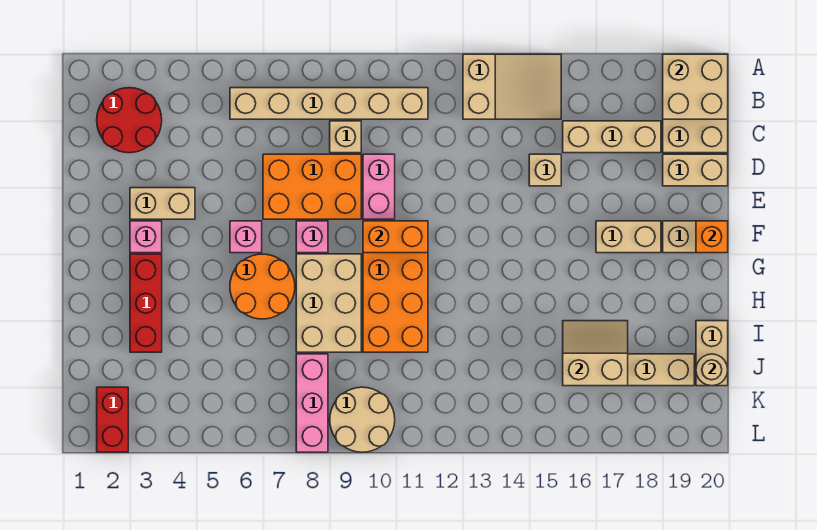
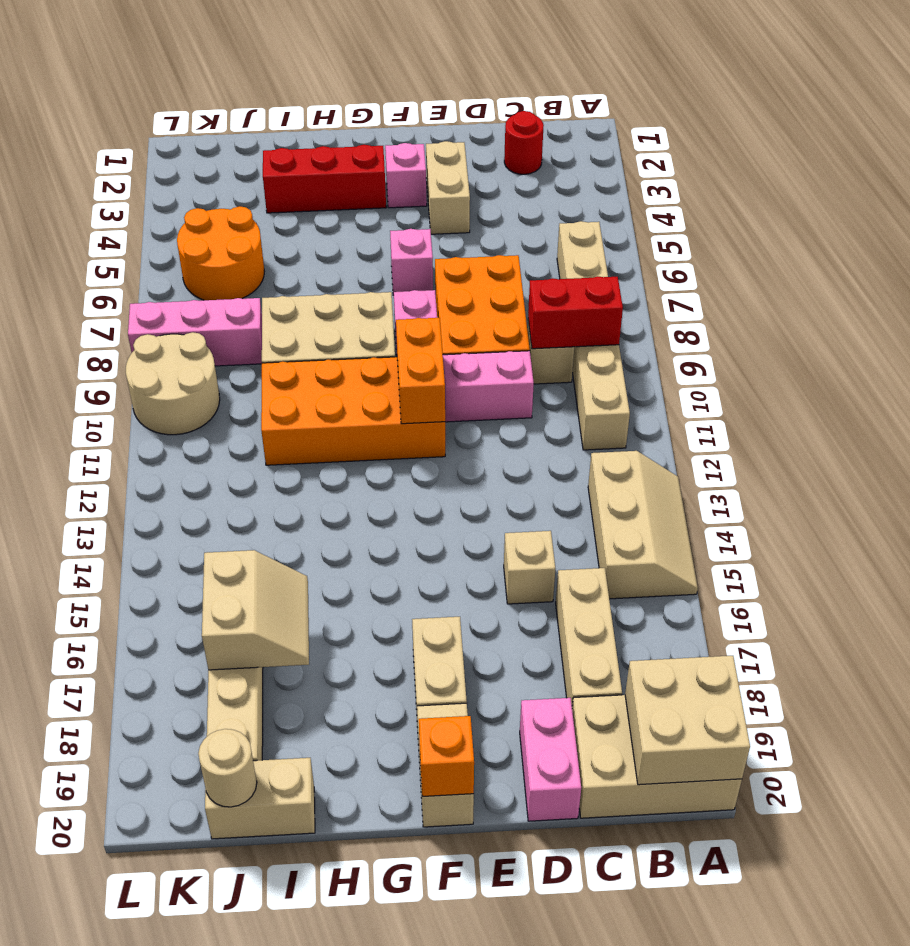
tan slope A13:B15 level 1 top 13 -> tan slope A13:B15 level 1 top B
red round brick B2:C3 level 1 -> red round brick C2 level 1
tan brick D19:D20 level 1 -> pink brick D19:D20 level 1
orange round brick G6:H7 level 1 -> orange round brick J5:K6 level 1
red brick K2:L2 level 1 -> red brick B9:C9 level 2

